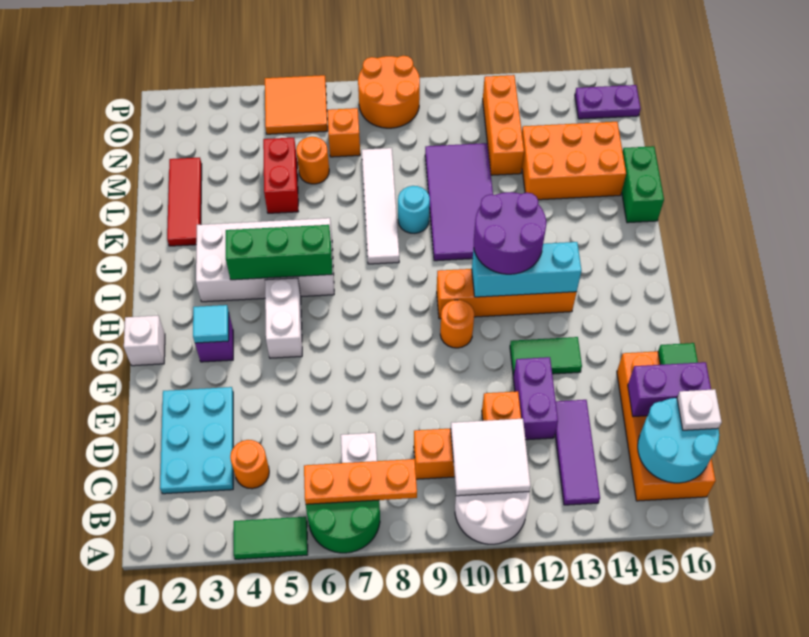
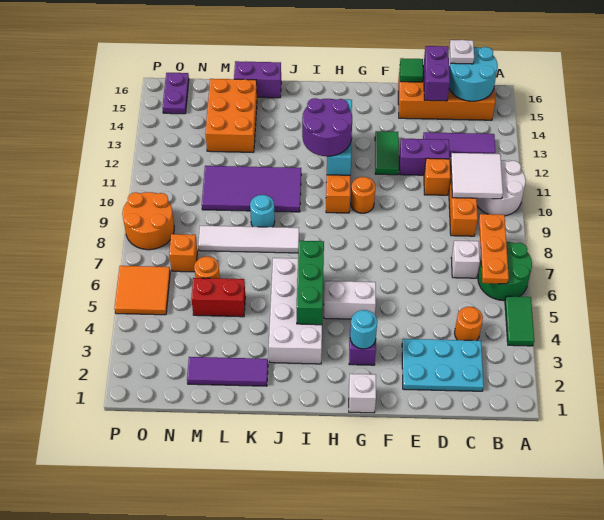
cyan tile G3 level 2 -> cyan round brick G3 level 2
red tile K2:M2 level 1 -> purple tile K2:M2 level 1
green brick K16:L16 level 1 -> purple brick K16:L16 level 1
orange brick M12:O12 level 1 -> none

